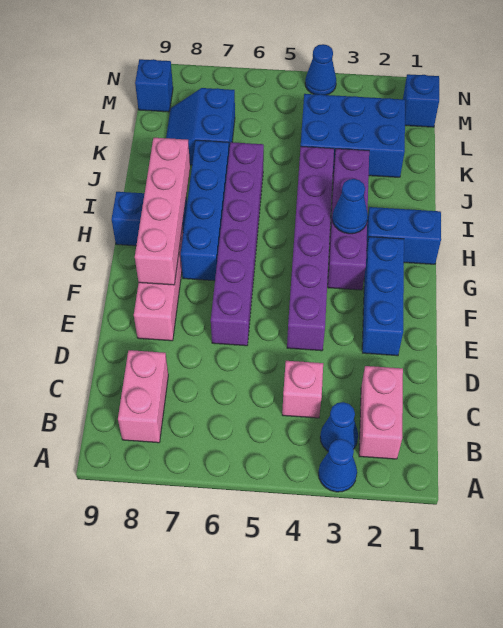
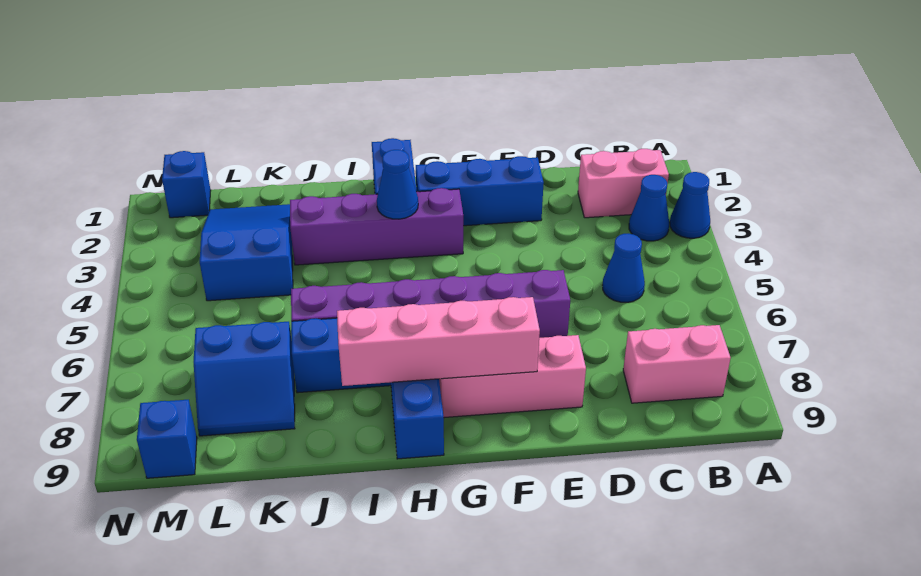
pink brick C4 level 1 -> none
purple brick E4:J4 level 1 -> none
blue brick K2:L4 level 1 -> blue slope K2:L4 level 1 top 4
blue cone N4 level 1 -> blue cone C5 level 1

